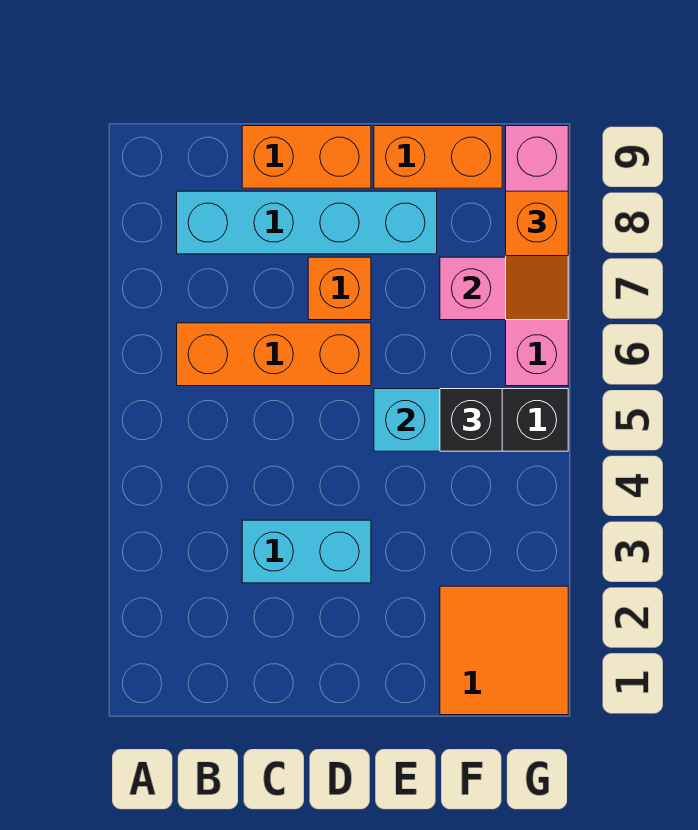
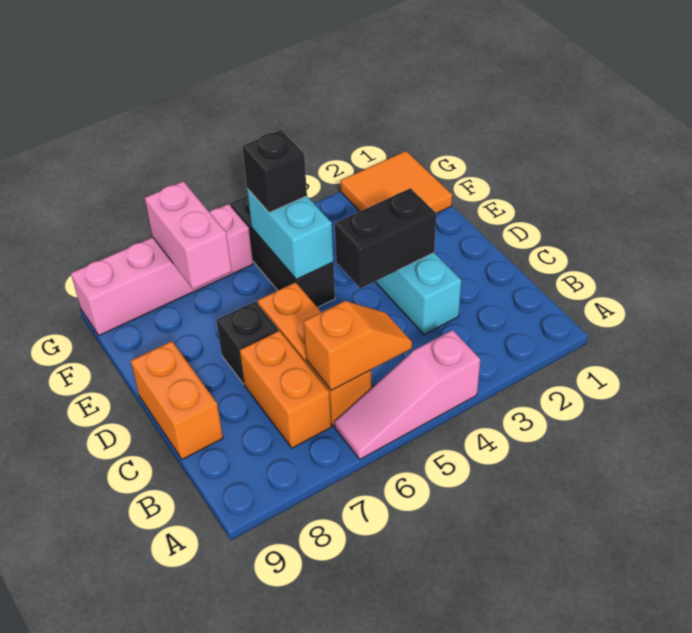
none -> pink slope A4:A6 level 1 top 4
cyan brick B8:E8 level 1 -> none
none -> black brick D3:D4 level 2
orange brick D7 level 1 -> black brick D7 level 1
orange brick E9:F9 level 1 -> orange brick B7:C7 level 1
orange slope G7:G8 level 3 top 8 -> orange slope B5:B6 level 2 top 6

